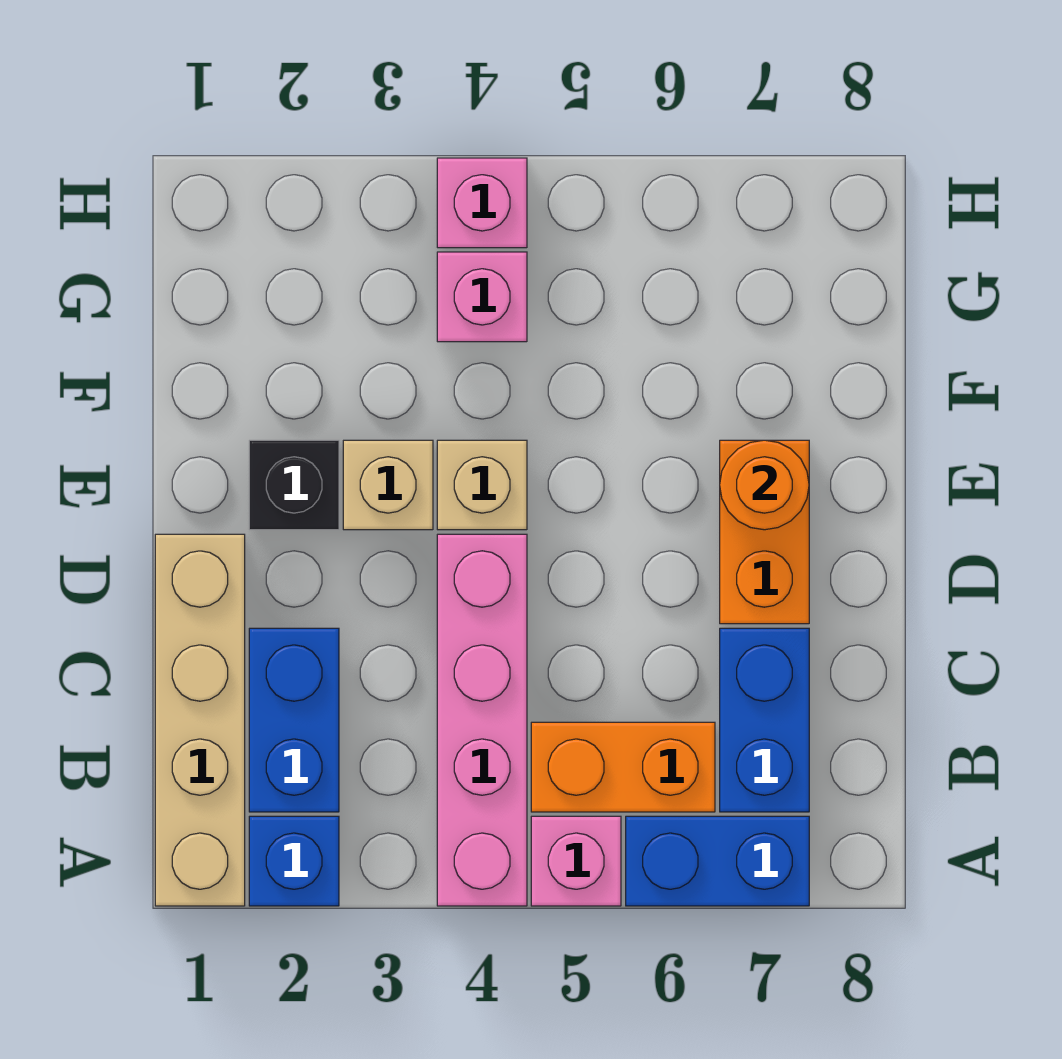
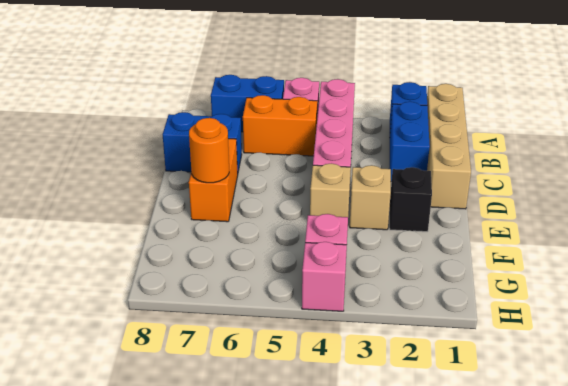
blue brick B7:C7 level 1 -> blue brick C7:C8 level 1

